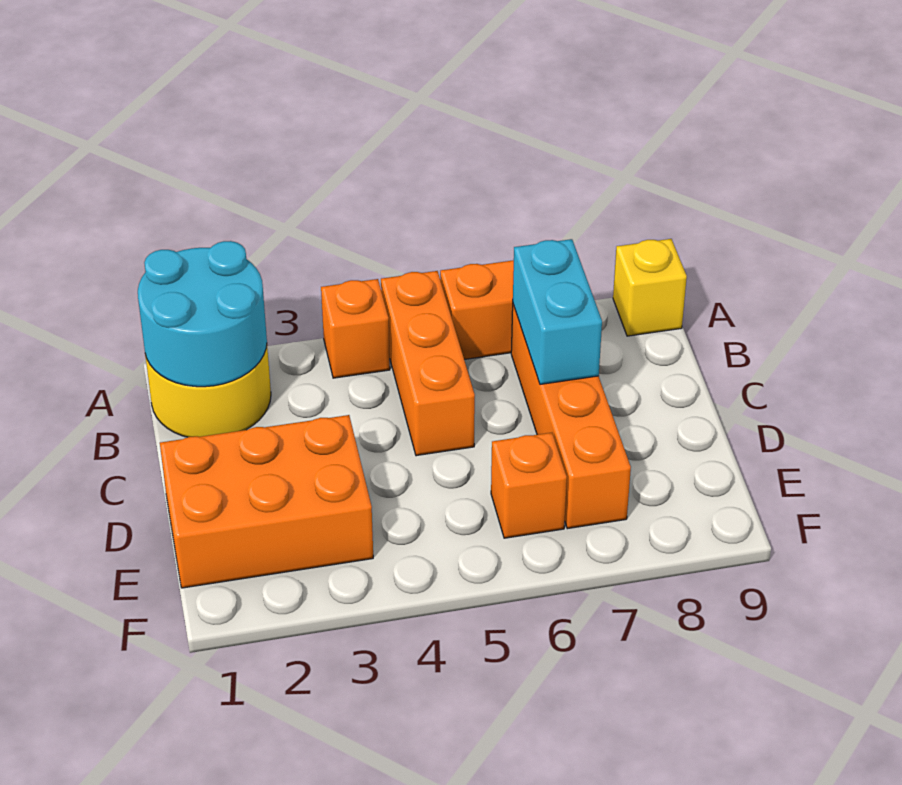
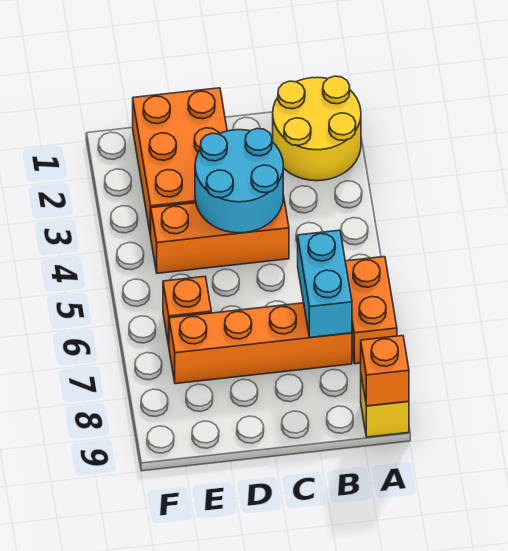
cyan round brick A1:B2 level 2 -> cyan round brick C3:D4 level 2
orange brick A4 level 1 -> orange brick A9 level 2
orange brick A5:C5 level 1 -> orange brick C4:E4 level 1
cyan brick B7:C7 level 2 -> cyan brick B6:B7 level 2

